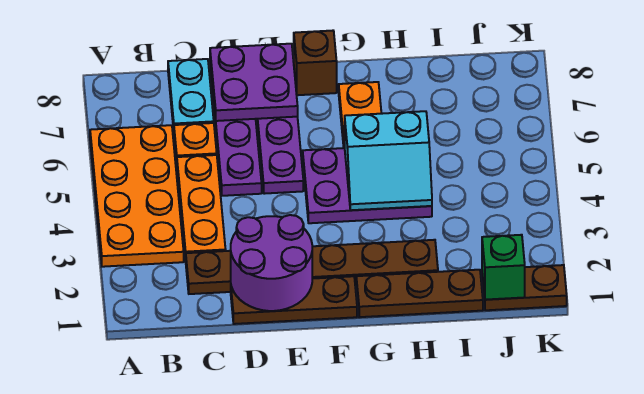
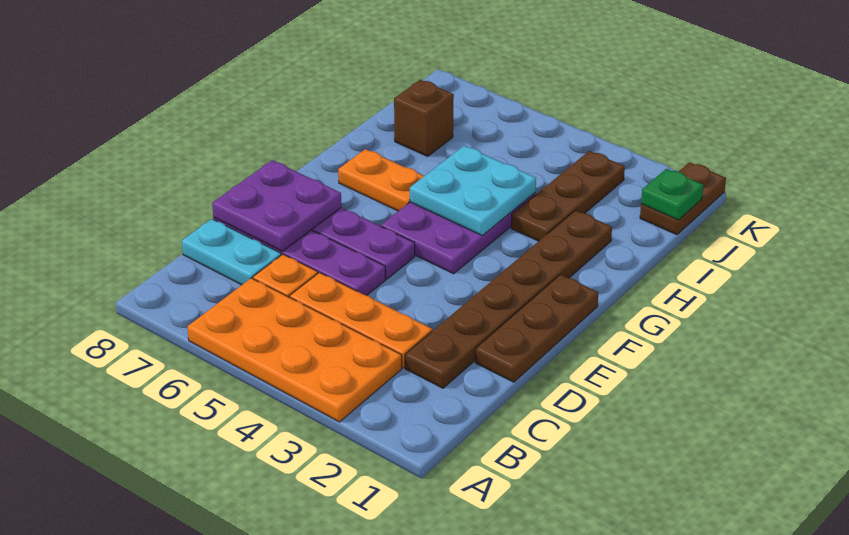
purple round brick D1:E2 level 2 -> none
brown brick F8 level 1 -> brown brick I7 level 1
brown plate G1:I1 level 1 -> brown plate H3:J3 level 1
cyan slope G4:H5 level 2 top 5 -> cyan plate G4:H5 level 2
green brick J1 level 2 -> green plate J1 level 2

